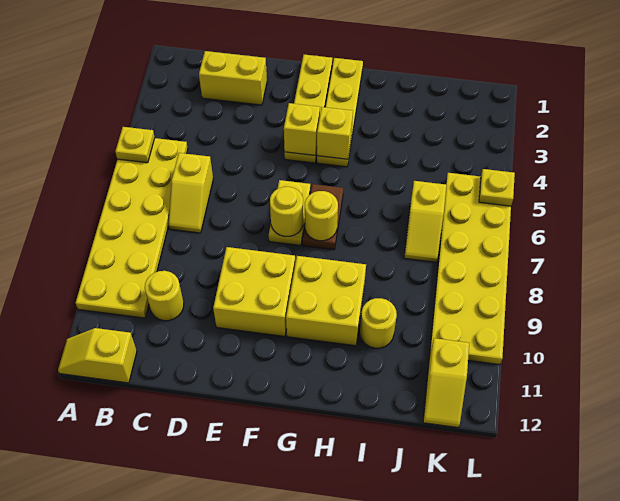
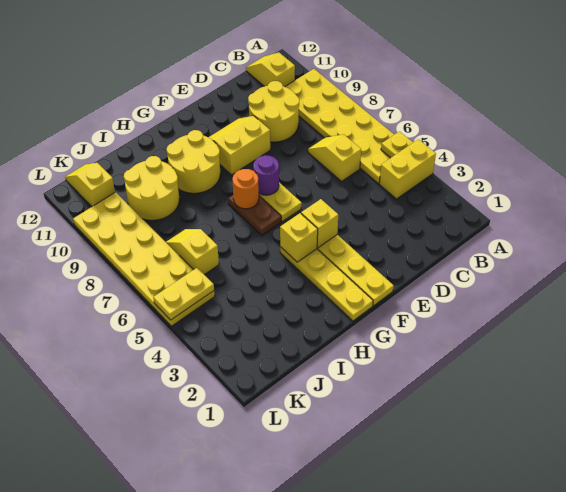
yellow slope A12:B12 level 1 top B -> yellow slope B11:B12 level 1 top 11
yellow brick C2:D2 level 1 -> yellow brick A4:B4 level 1
yellow round brick C10 level 1 -> yellow round brick C9:D10 level 1
yellow brick E9:F10 level 1 -> yellow slope E9:F10 level 1 top 9
yellow round brick F7 level 2 -> purple round brick F7 level 2
yellow round brick G7 level 2 -> orange round brick G7 level 2
yellow brick G9:H10 level 1 -> yellow round brick G9:H10 level 1
yellow round brick I10 level 1 -> yellow round brick I9:J10 level 1
yellow plate L5 level 2 -> yellow plate K5:L5 level 2

